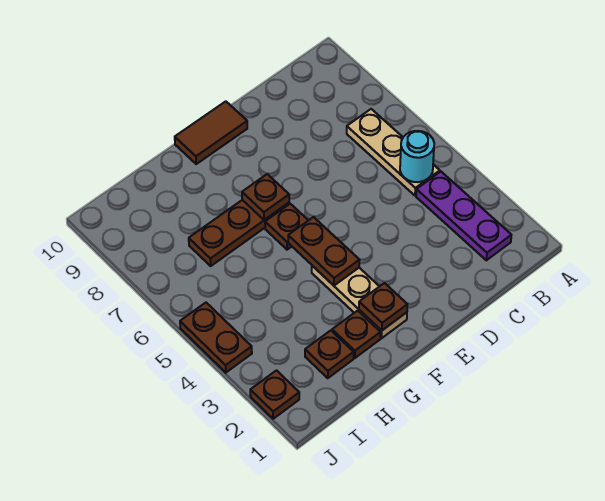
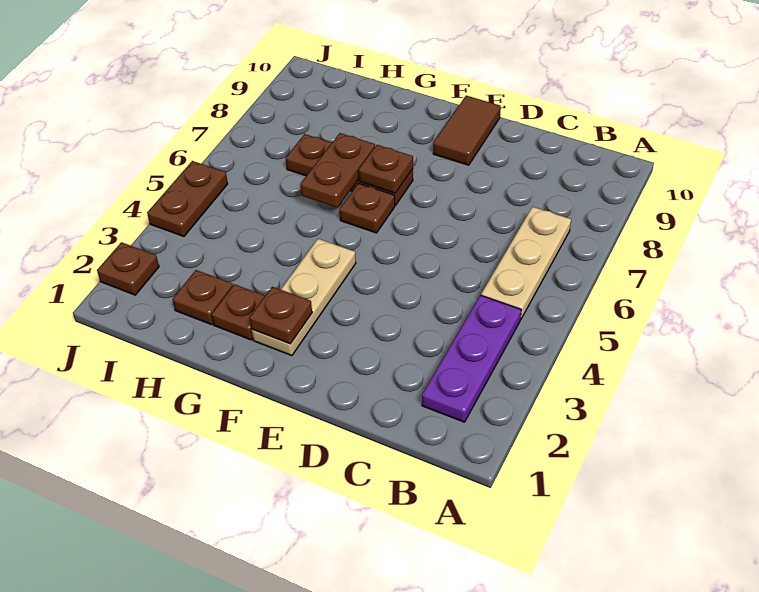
cyan round brick B5 level 2 -> none
brown tile E10:F10 level 1 -> brown tile E9:E10 level 1
brown plate F4:F5 level 2 -> brown plate G6:G7 level 2

